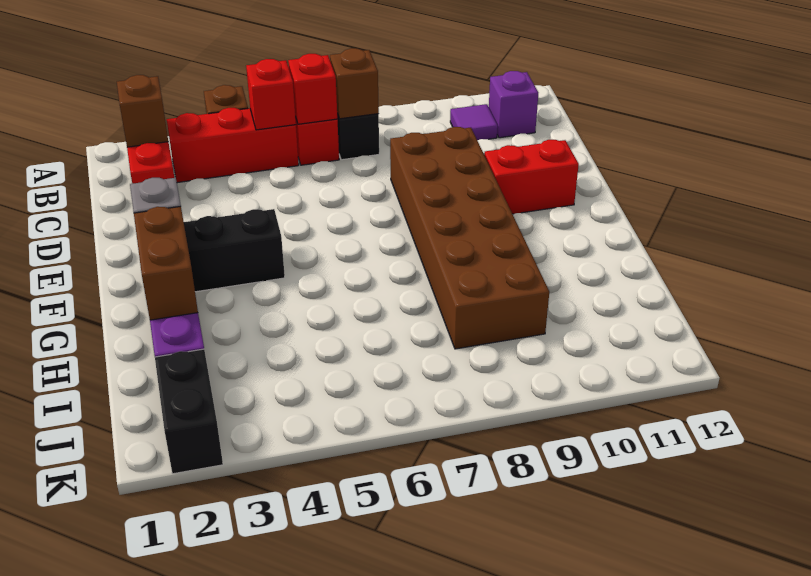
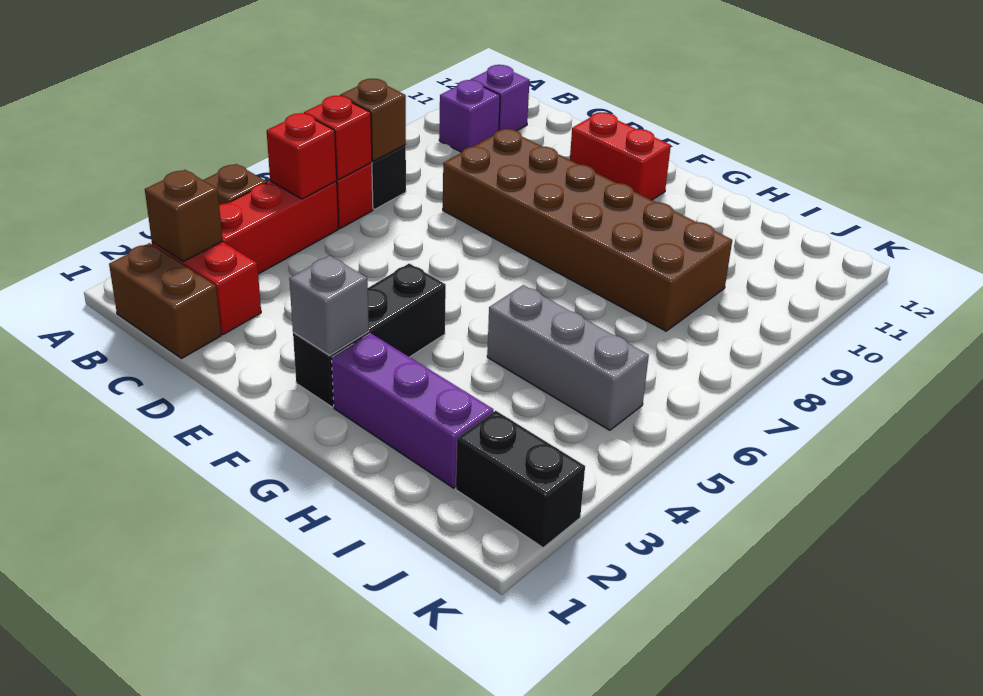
purple tile B10 level 1 -> purple brick B10 level 1
red brick E10:E11 level 1 -> red brick E11:F11 level 1
brown brick G2:H2 level 2 -> brown brick B1:C1 level 1
none -> grey brick H5:J5 level 1

